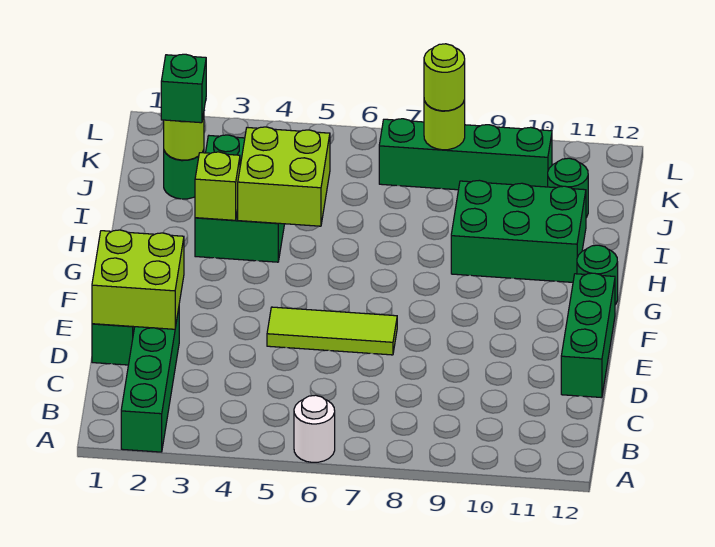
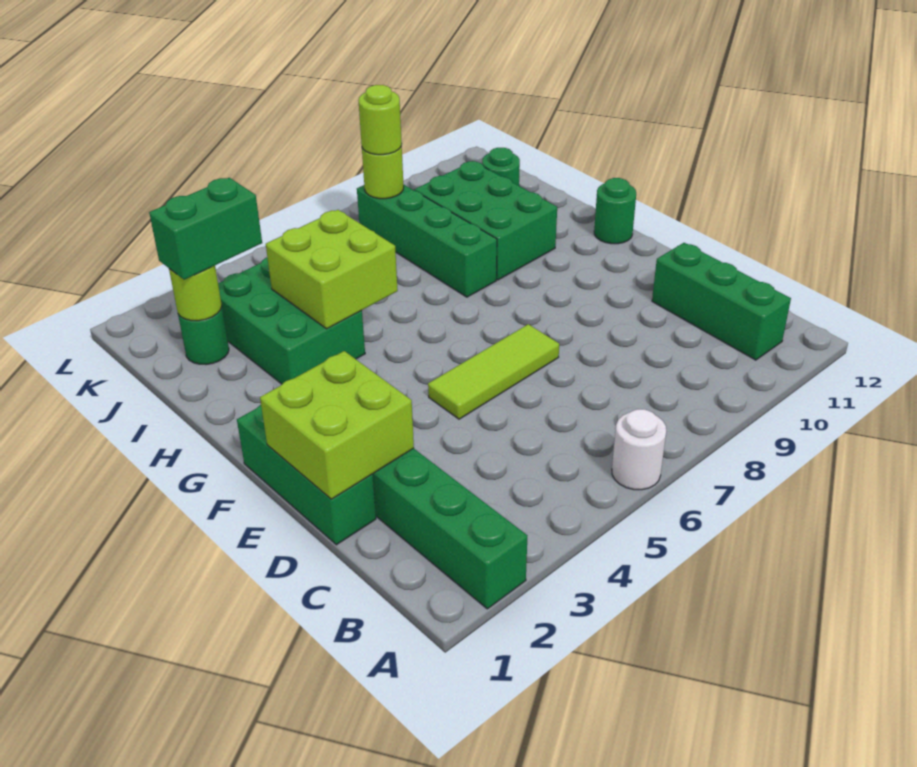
green brick D12:F12 level 1 -> green brick B11:D11 level 1
lime brick H3 level 2 -> none
green brick H9:I11 level 1 -> green brick H9:J10 level 1
green brick J2 level 3 -> green brick J2:J3 level 3
green brick K7:K10 level 1 -> green brick H8:K8 level 1

